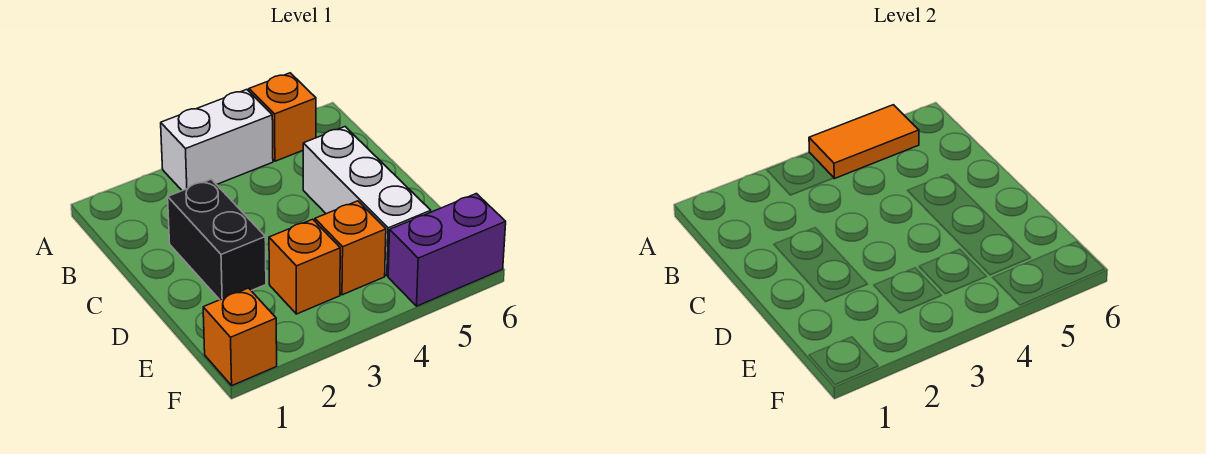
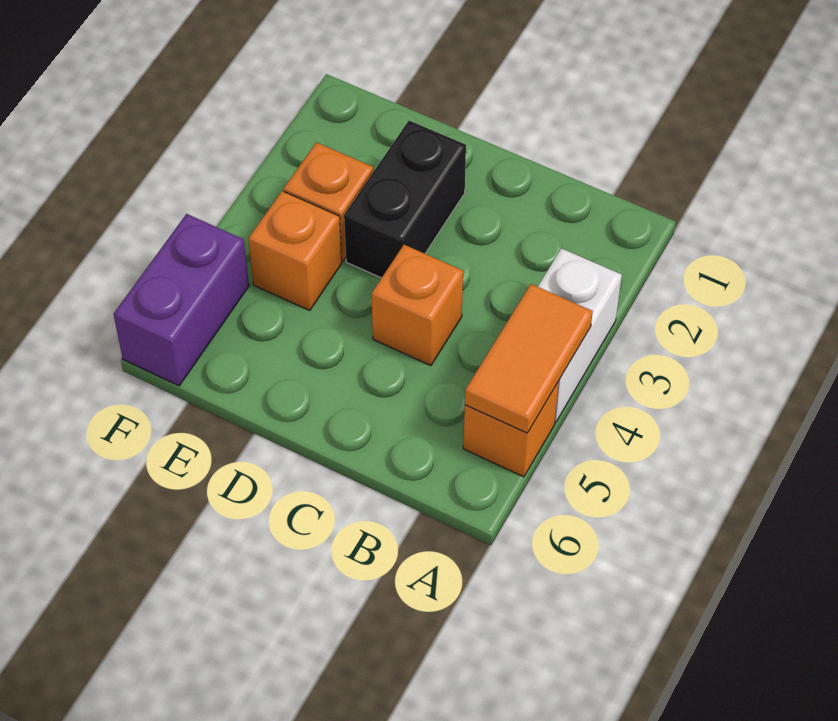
black brick C2:D2 level 1 -> black brick D2:D3 level 1
white brick C5:E5 level 1 -> none
orange brick F1 level 1 -> orange brick C4 level 1

